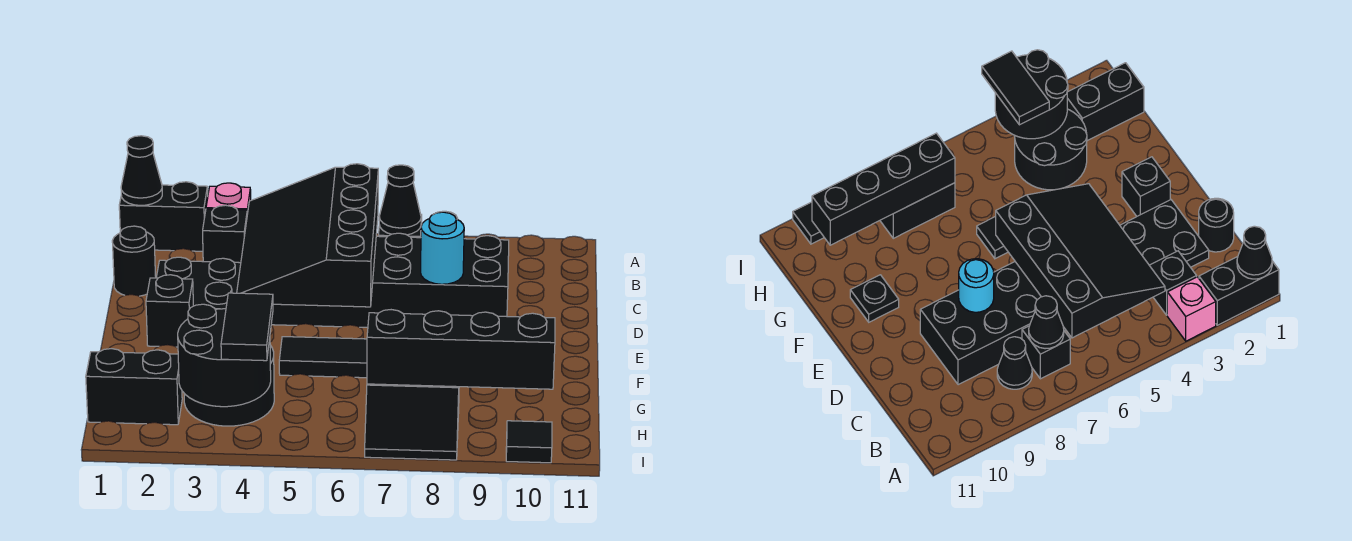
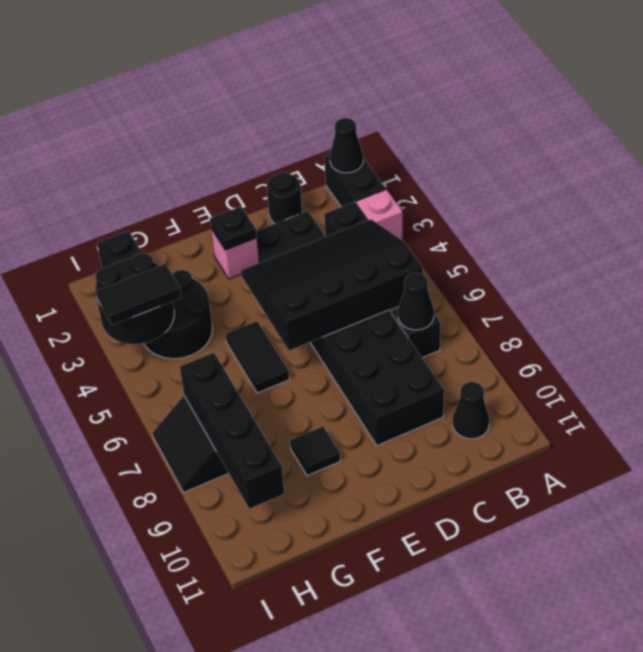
black cone B8 level 1 -> black cone B10 level 1
cyan round brick D8 level 2 -> none
black brick E2 level 1 -> pink brick E2 level 1
black plate F10 level 1 -> black plate E2 level 2
black tile I10 level 1 -> black tile F9 level 1

